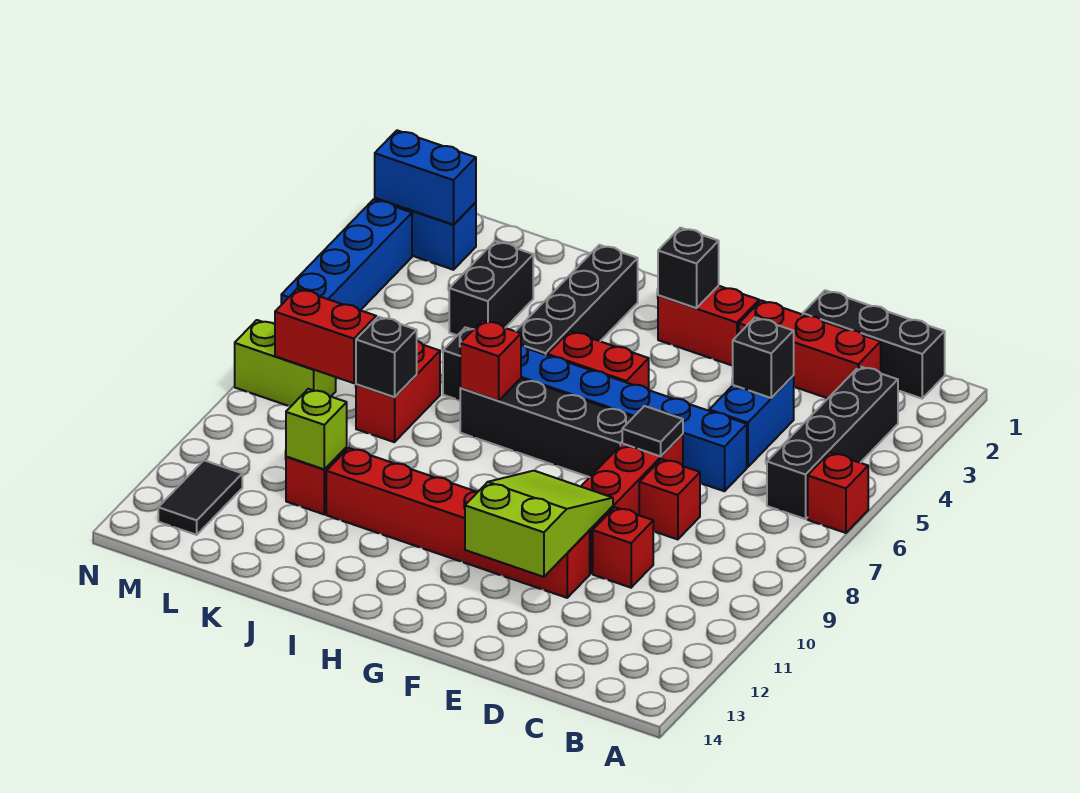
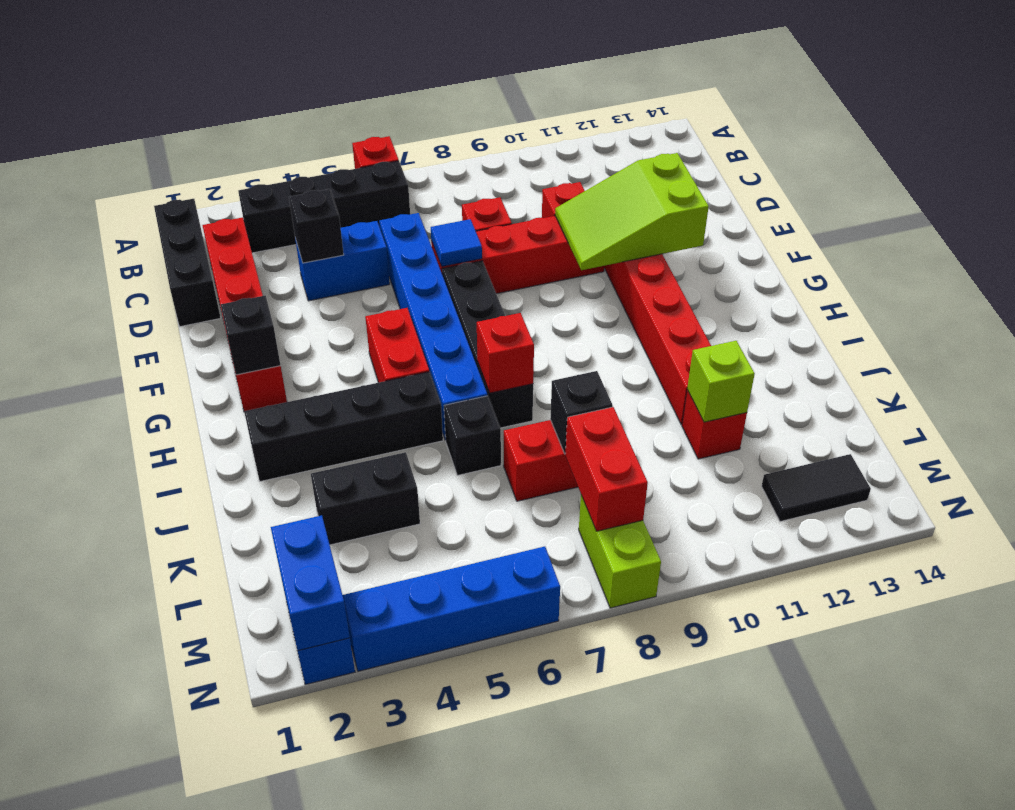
black tile E7 level 2 -> blue tile E7 level 2

